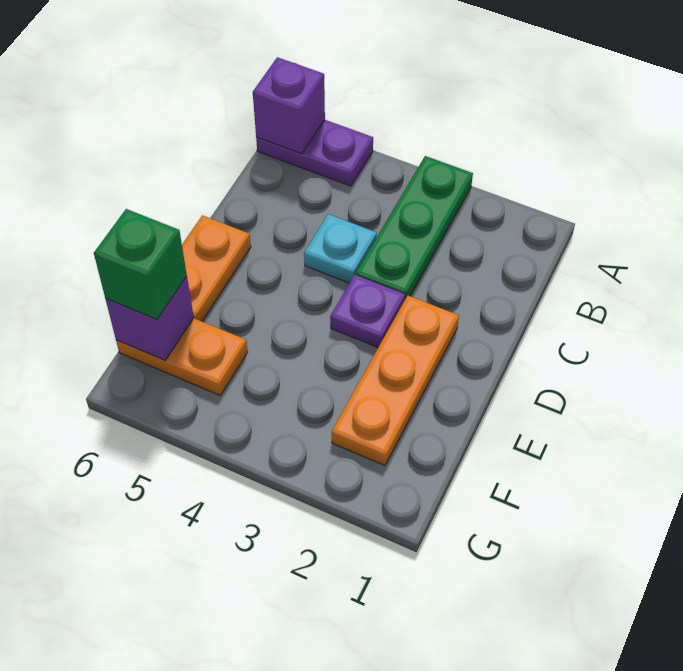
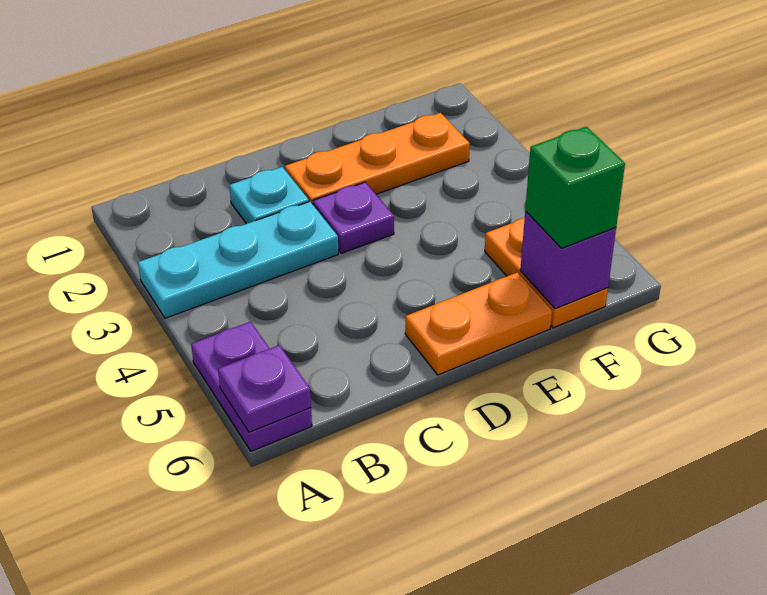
green plate A3:C3 level 1 -> cyan plate A3:C3 level 1
purple brick A6 level 2 -> purple plate A6 level 2
cyan plate C4 level 1 -> cyan plate C2 level 1

